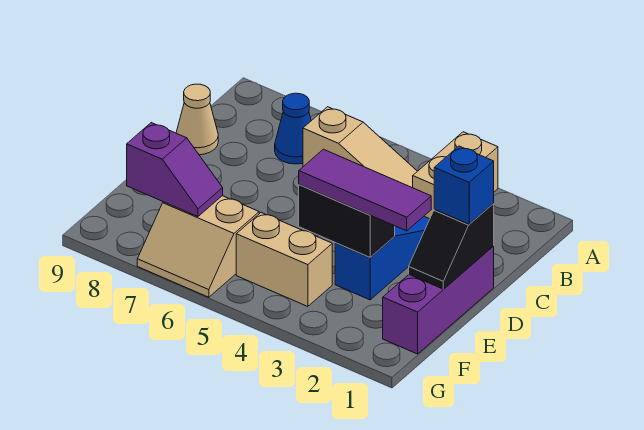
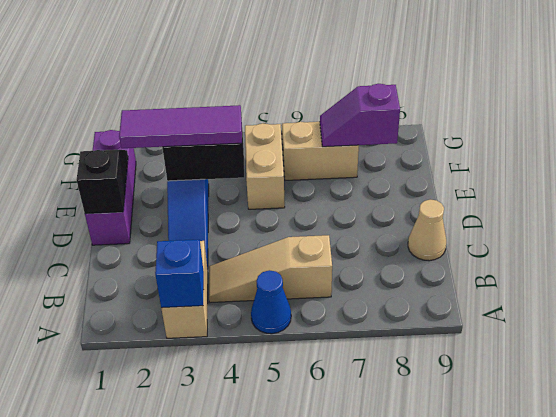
blue cone B7 level 1 -> blue cone A5 level 1
blue brick D1 level 3 -> blue brick A3 level 2
tan brick F4:F5 level 1 -> tan brick E5:F5 level 1

